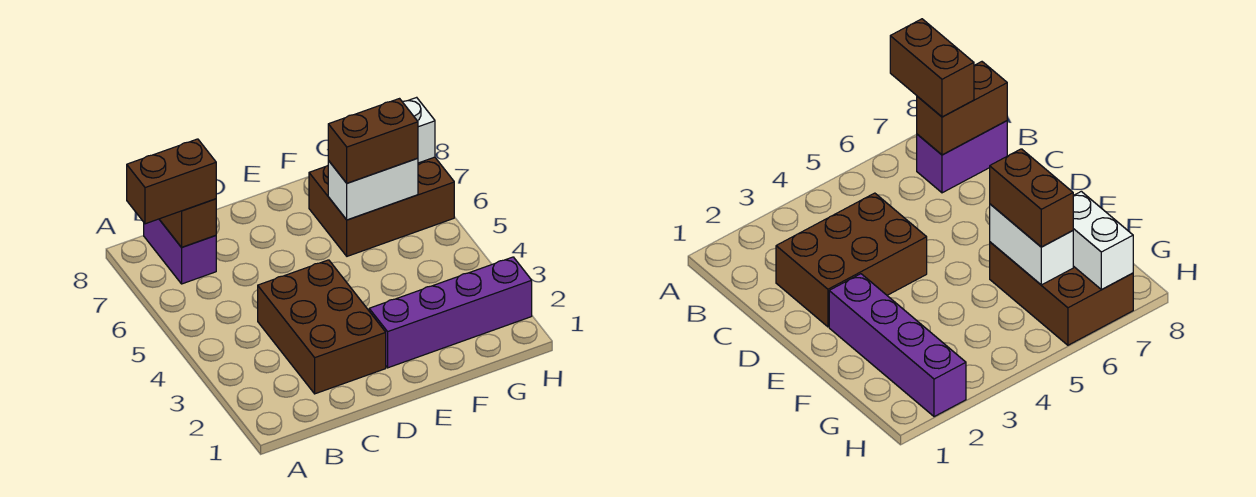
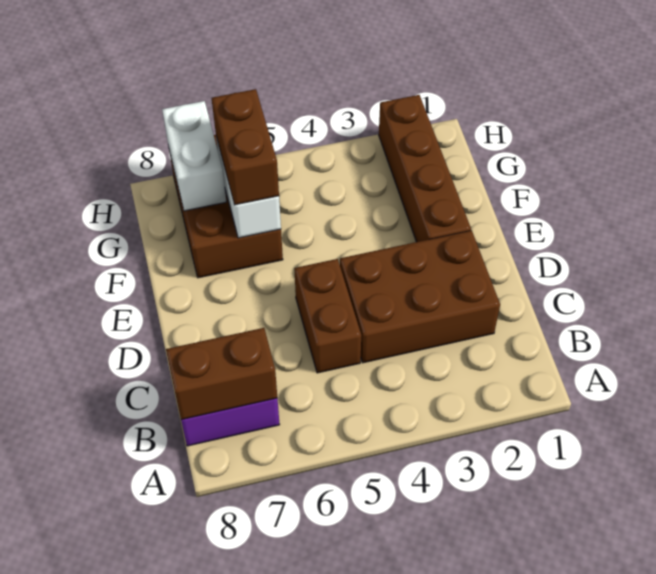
brown brick A7:B7 level 3 -> brown brick C5:D5 level 1
purple brick E2:H2 level 1 -> brown brick E2:H2 level 1

